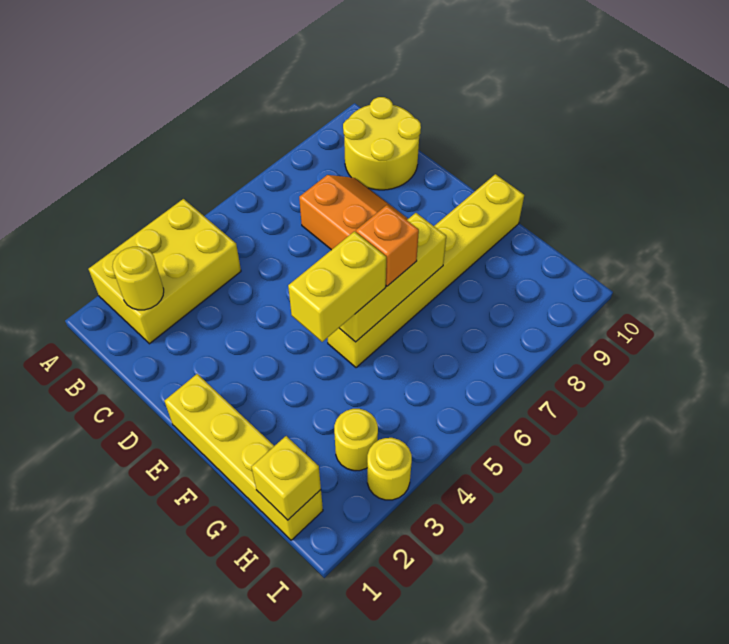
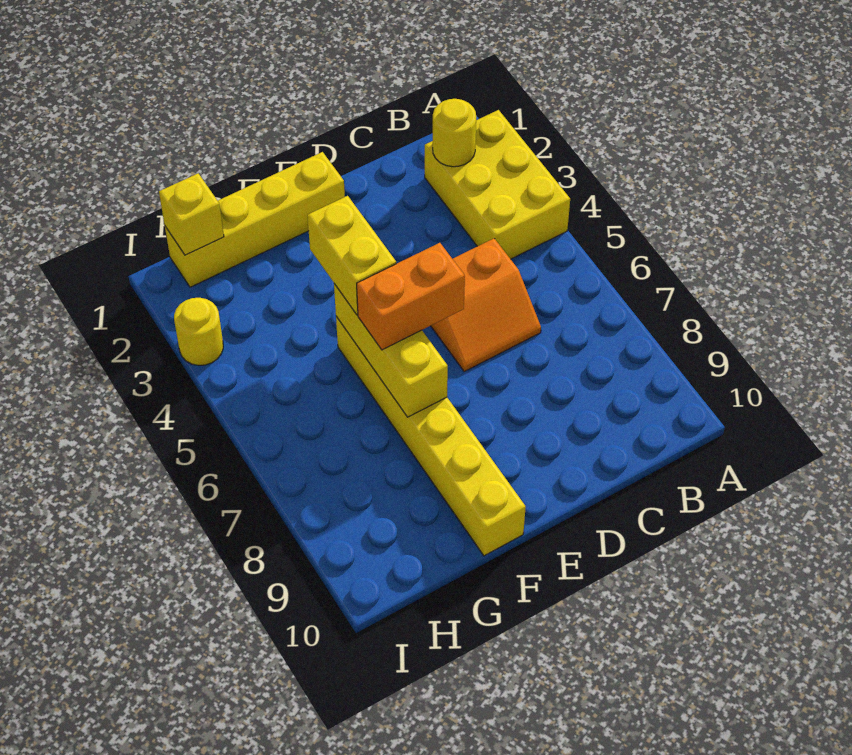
yellow round brick B9:C10 level 1 -> none
orange slope C7:D8 level 1 top 7 -> orange slope C5:D6 level 1 top 5
orange brick F6 level 3 -> orange brick E6:F6 level 3
yellow round brick H3 level 1 -> none

